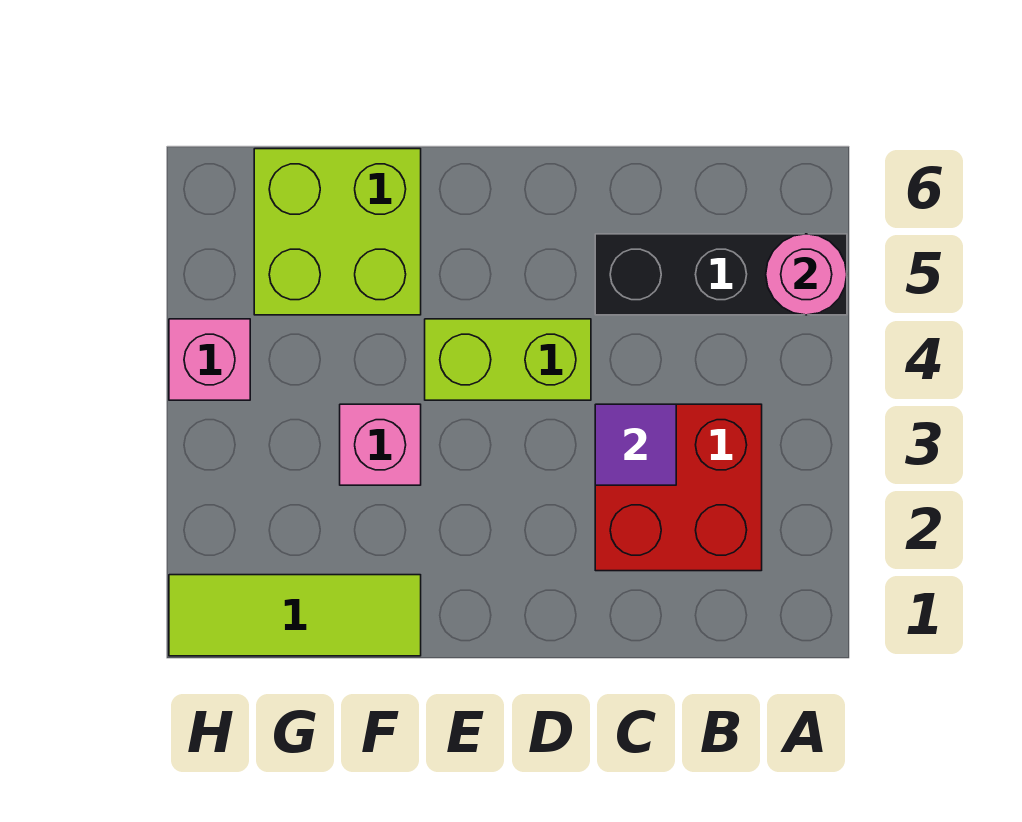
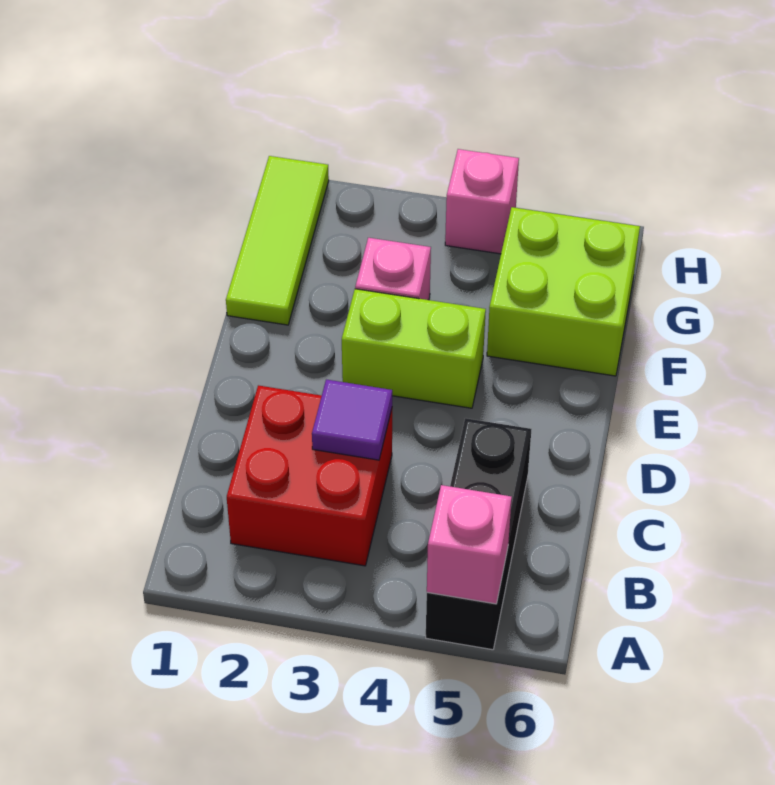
pink round brick A5 level 2 -> pink brick A5 level 2
lime brick D4:E4 level 1 -> lime brick E3:E4 level 1

